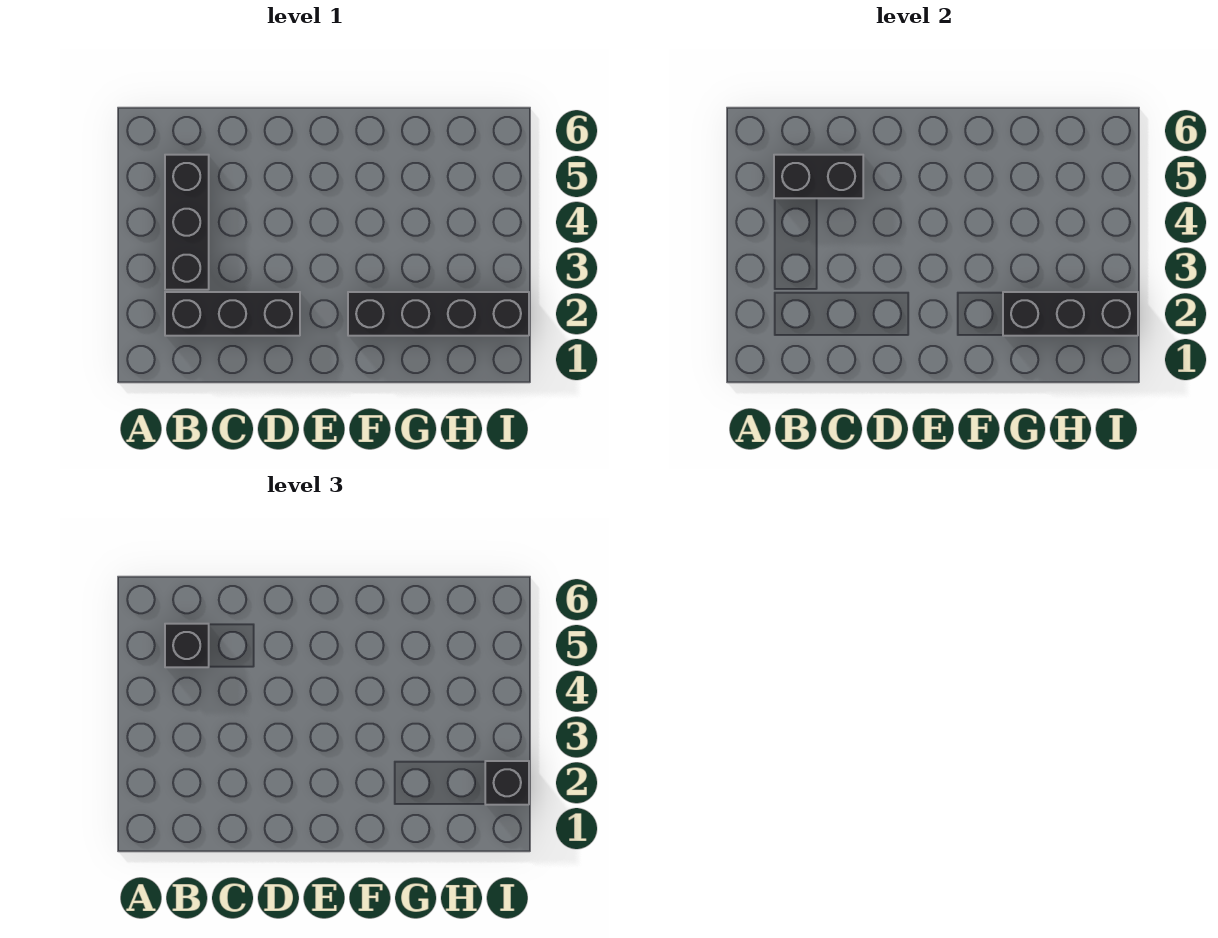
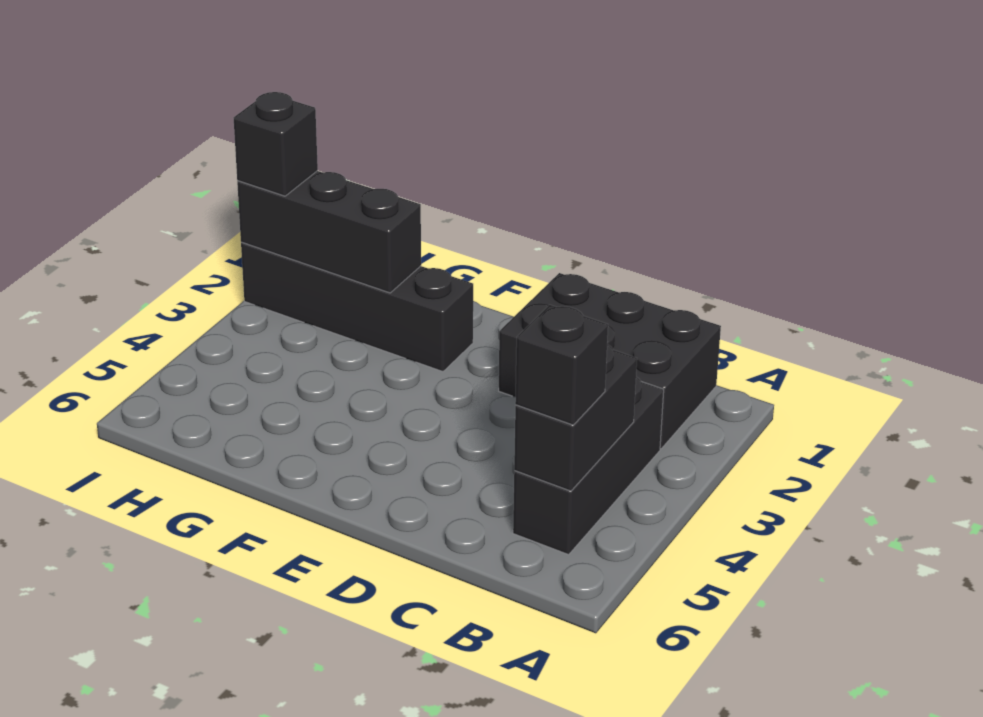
black brick B2:D2 level 1 -> black brick B1:D2 level 1
black brick B5:C5 level 2 -> black brick B4:B5 level 2

